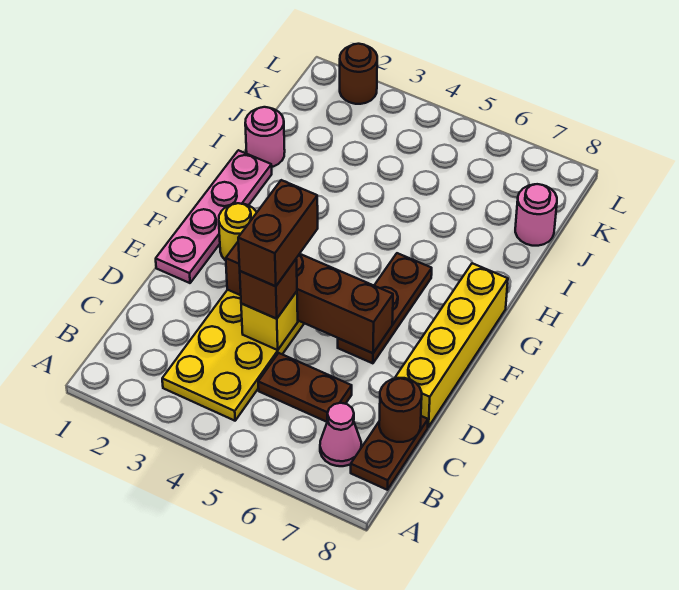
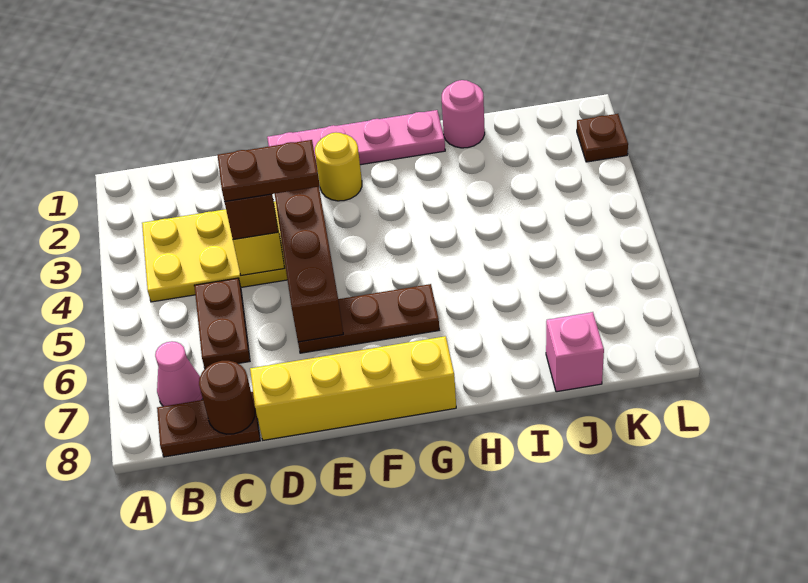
brown brick D4:E4 level 4 -> brown plate D4:E4 level 4
pink round brick J8 level 1 -> pink brick J8 level 1
brown round brick L2 level 1 -> brown plate L2 level 1

